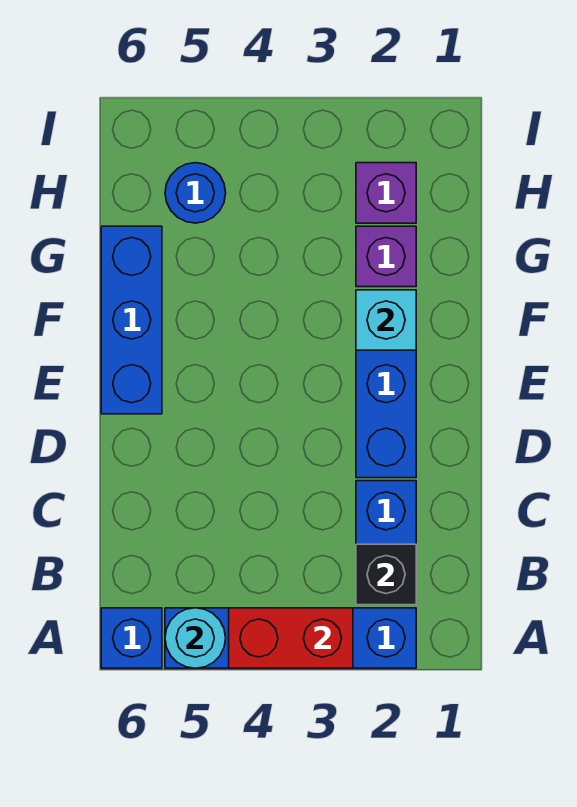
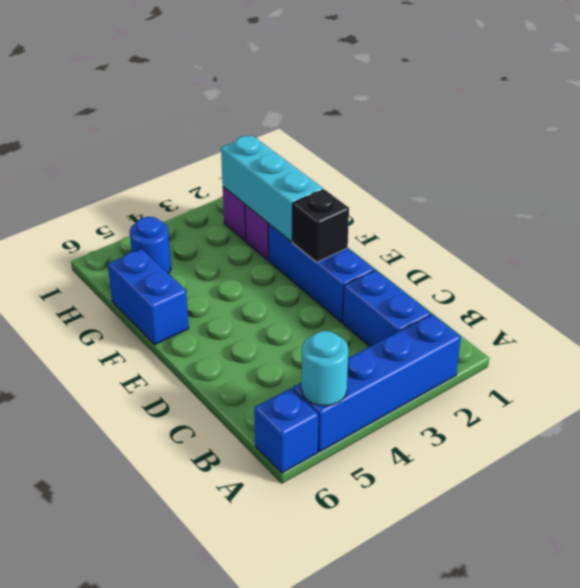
red brick A3:A4 level 2 -> none
black brick B2 level 2 -> black brick E2 level 2
blue brick E6:G6 level 1 -> blue brick F6:G6 level 1
cyan brick F2 level 2 -> cyan brick F2:H2 level 2

